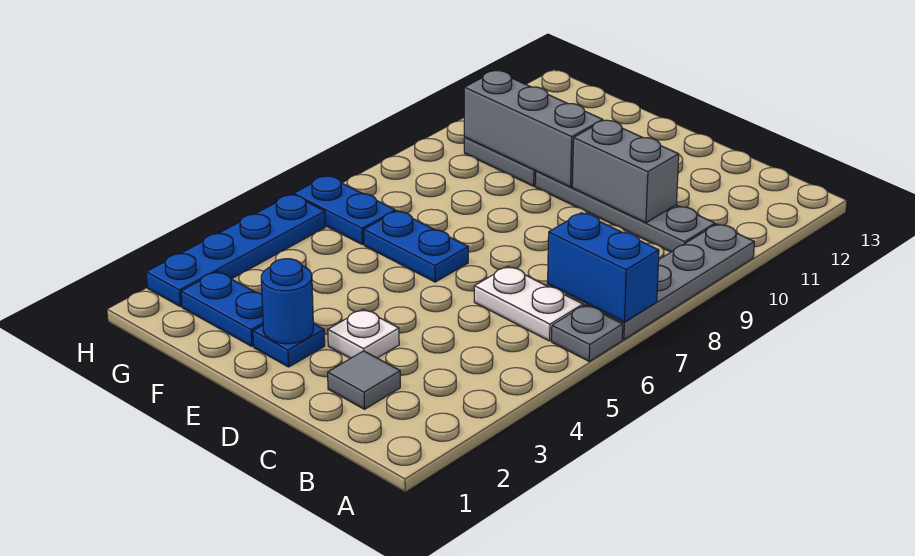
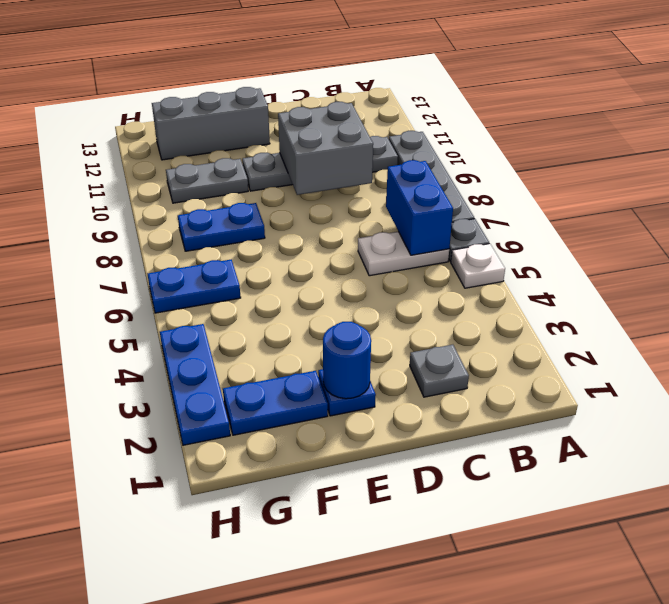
blue brick A7:B7 level 2 -> blue brick B6:B7 level 2
grey tile C2 level 1 -> grey plate C2 level 1
grey brick C10:D10 level 2 -> grey brick C9:D10 level 2
white plate D3 level 1 -> white plate A5 level 1
blue plate E6:F6 level 1 -> blue plate F8:G8 level 1
grey brick E10:G10 level 2 -> grey brick E12:G12 level 1
blue plate H2:H5 level 1 -> blue plate H2:H4 level 1

